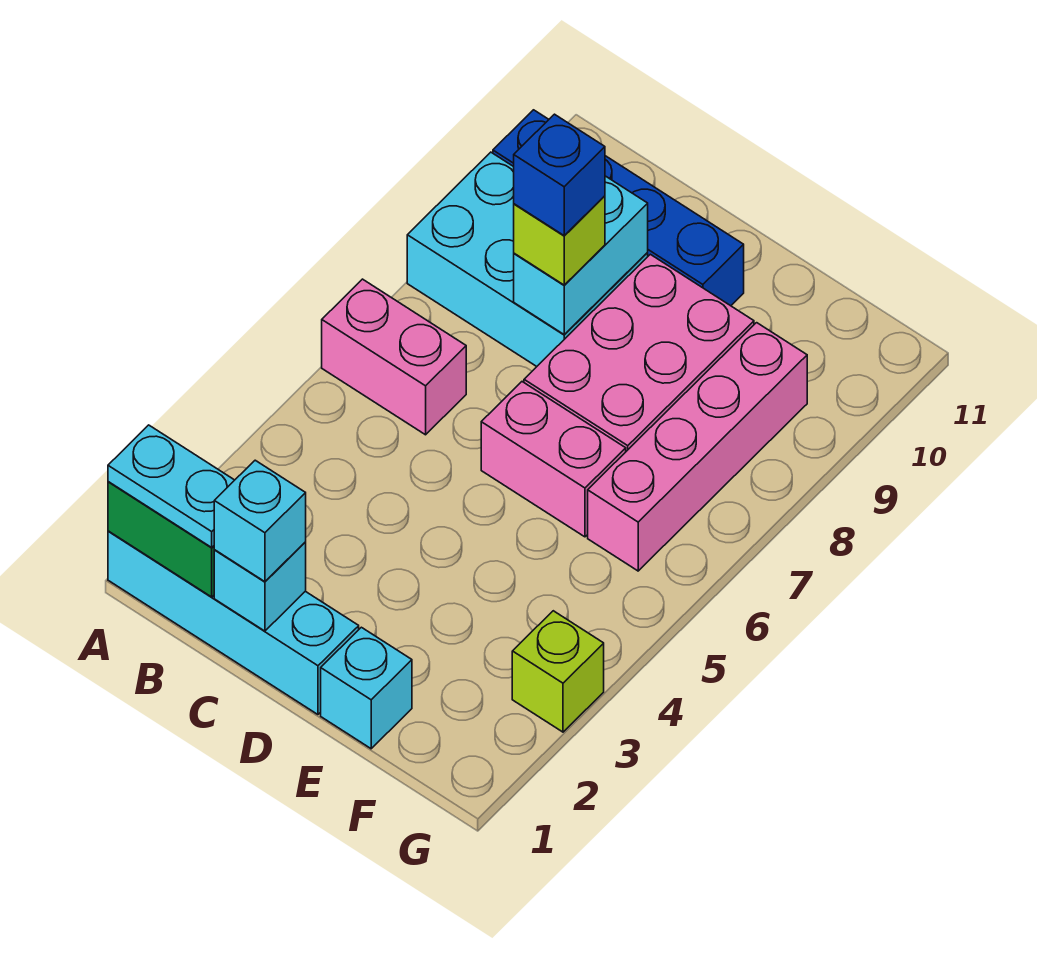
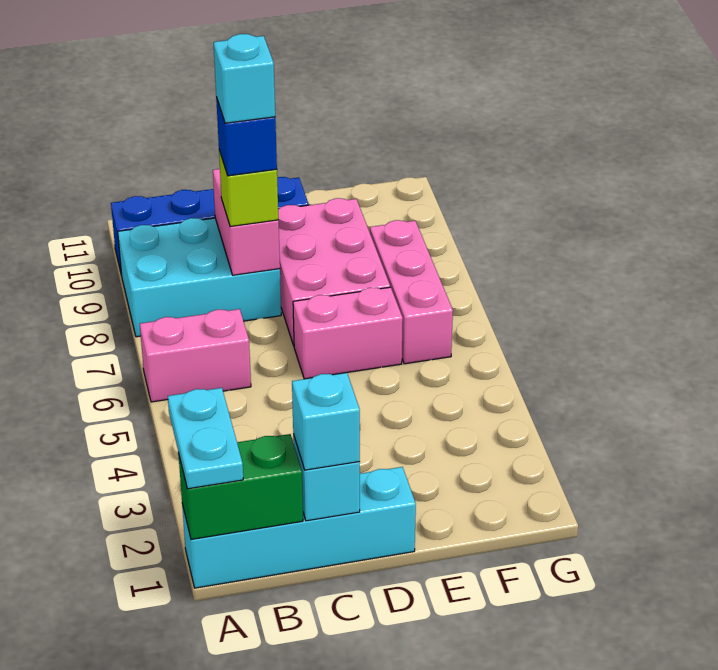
cyan plate A1:B1 level 3 -> cyan plate A1:A2 level 3
cyan brick C8:C9 level 2 -> pink brick C8:C9 level 2
cyan brick E1 level 1 -> cyan brick C8 level 5
pink brick F6:F9 level 1 -> pink brick F6:F8 level 1
lime brick G3 level 1 -> none

